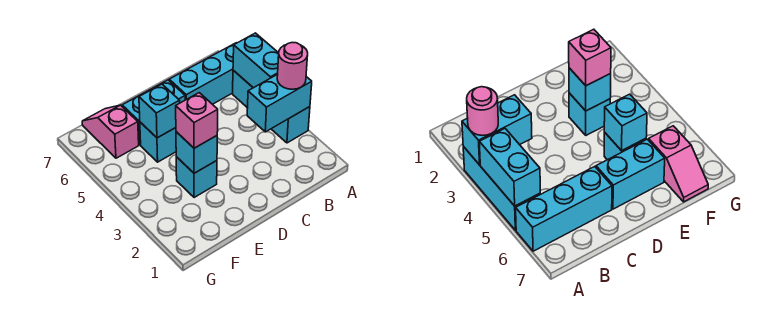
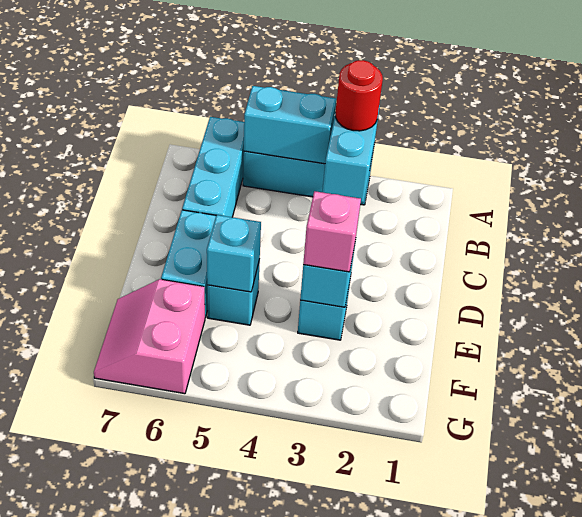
pink round brick A3 level 3 -> red round brick A3 level 3
pink slope F6:F7 level 1 top 6 -> pink slope F6:G7 level 1 top 6

